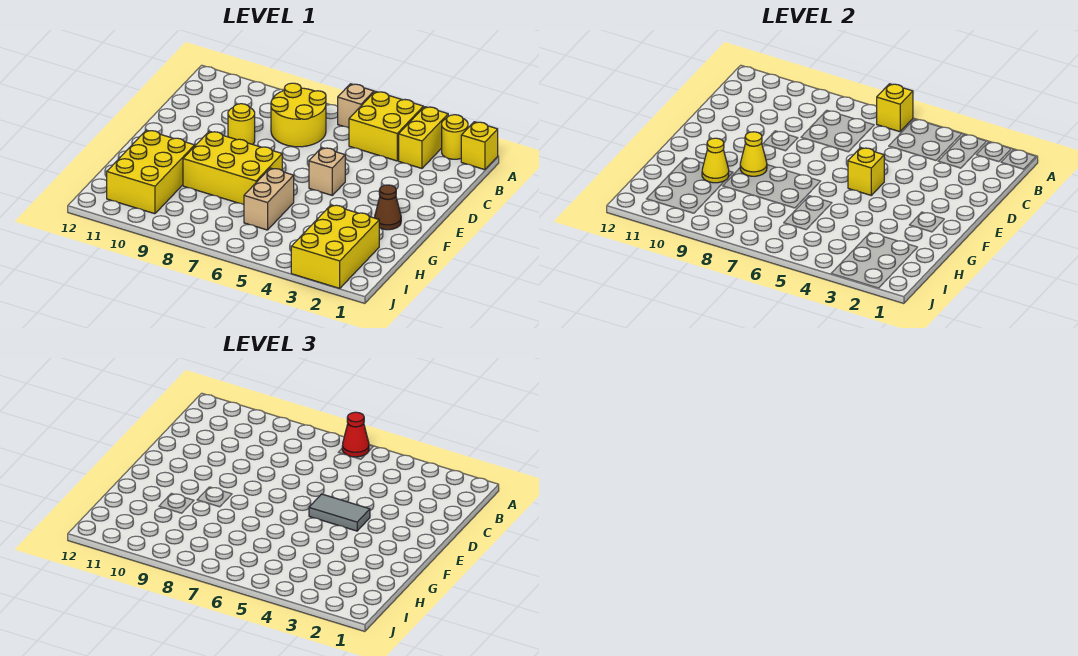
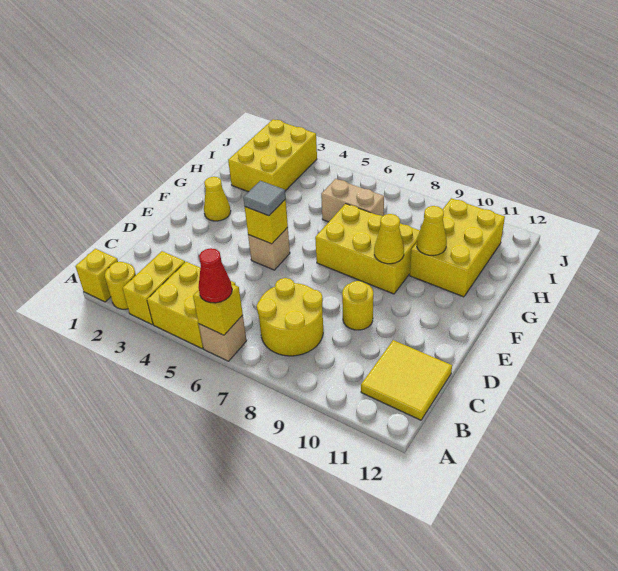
none -> yellow tile B11:C12 level 1
grey tile E4:E5 level 3 -> grey tile E5 level 3
brown cone F2 level 1 -> yellow cone F2 level 1
tan brick G6:H6 level 1 -> tan brick H6:H7 level 1

